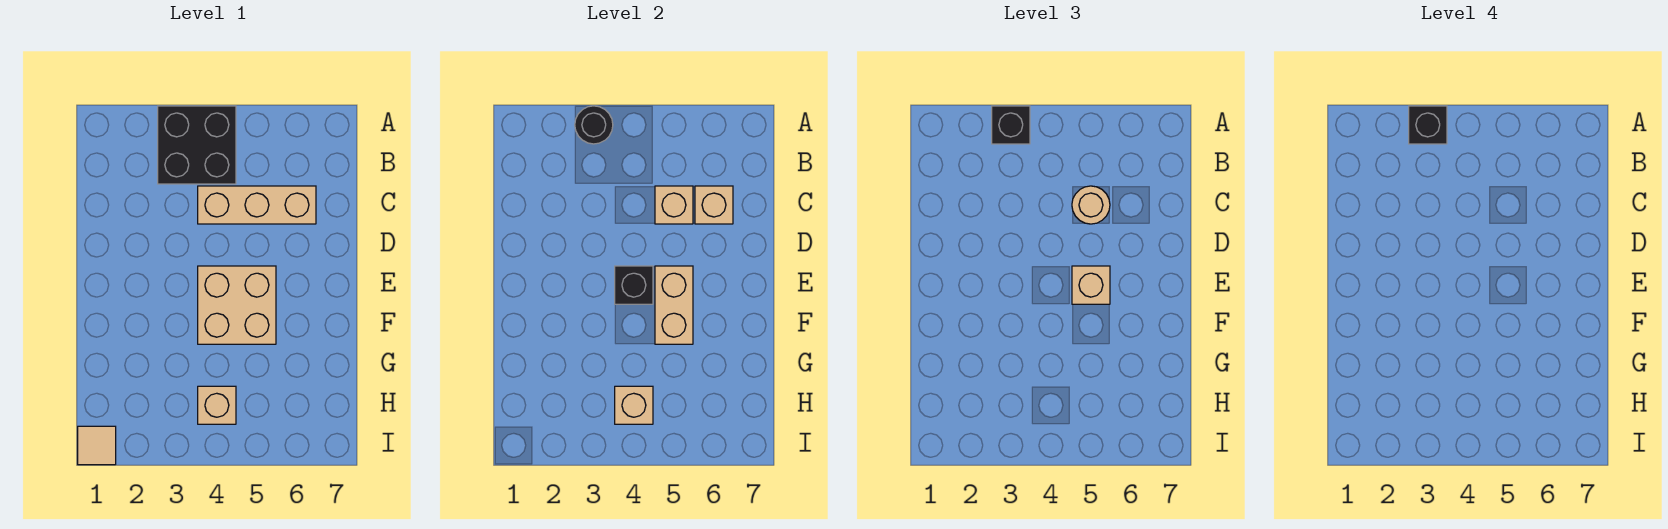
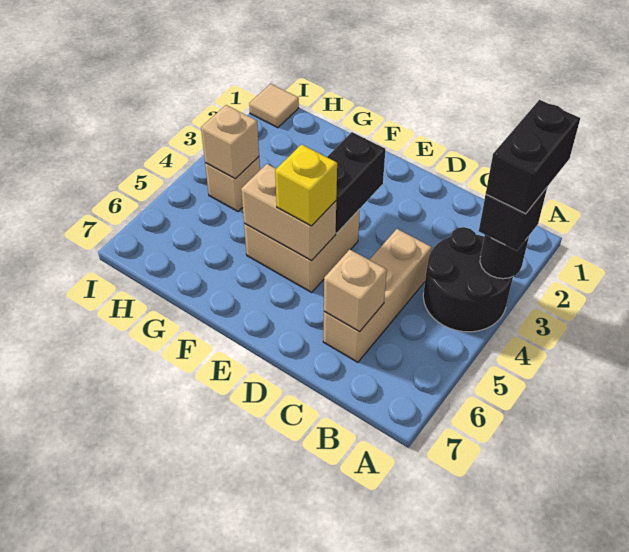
black brick A3:B4 level 1 -> black round brick A3:B4 level 1
black brick A3 level 4 -> black brick A2:A3 level 4
tan brick C5 level 2 -> none
tan round brick C5 level 3 -> none
black brick E4 level 2 -> black brick E3:E4 level 2
tan brick E5 level 3 -> yellow brick E5 level 3

